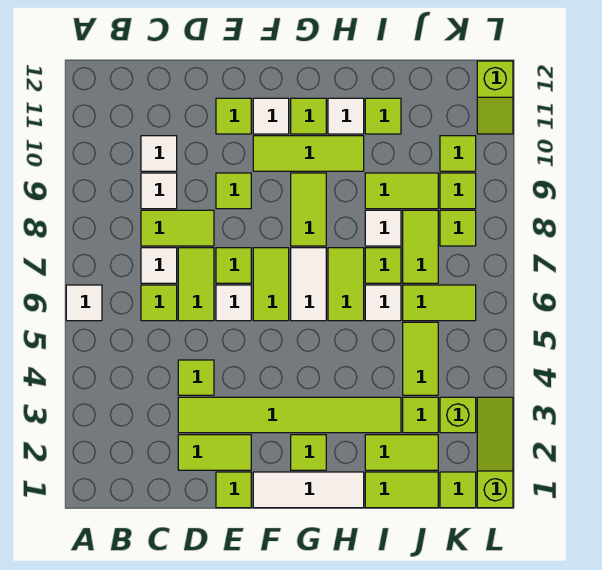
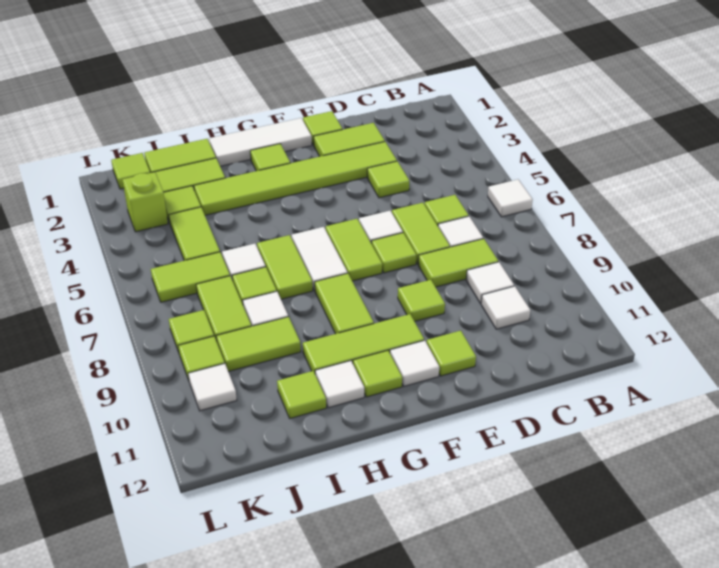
lime tile K10 level 1 -> white tile K10 level 1
lime slope L1:L3 level 1 top 1 -> none
lime slope L11:L12 level 1 top 12 -> none

